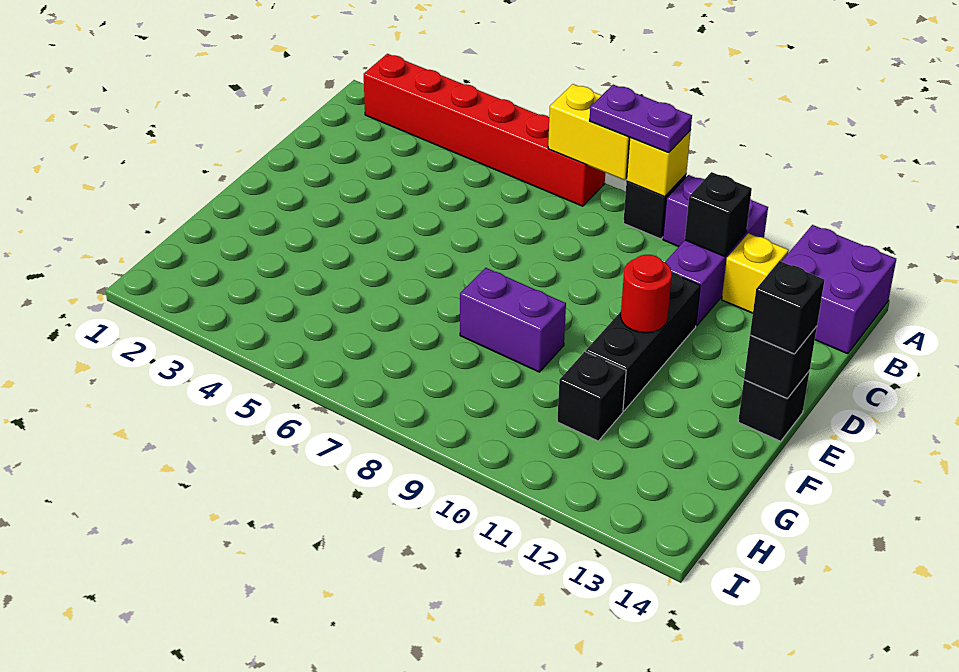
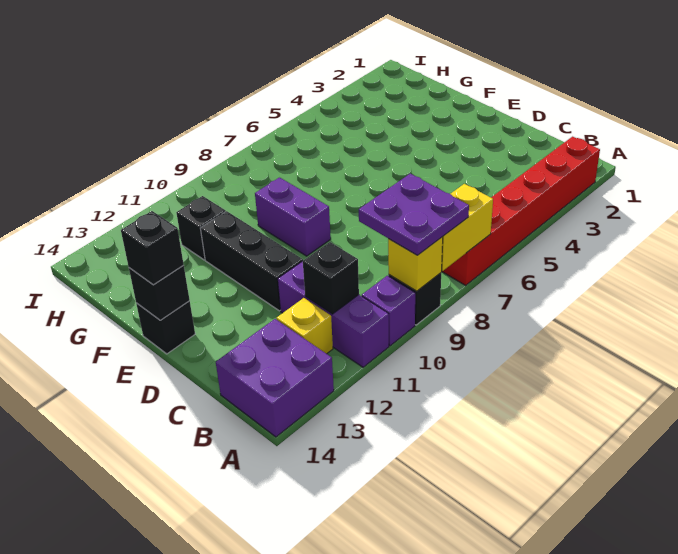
purple plate A8:A9 level 3 -> purple plate A8:B9 level 3
red round brick E11 level 2 -> none
purple brick F8:F9 level 1 -> purple brick E9:F9 level 1

